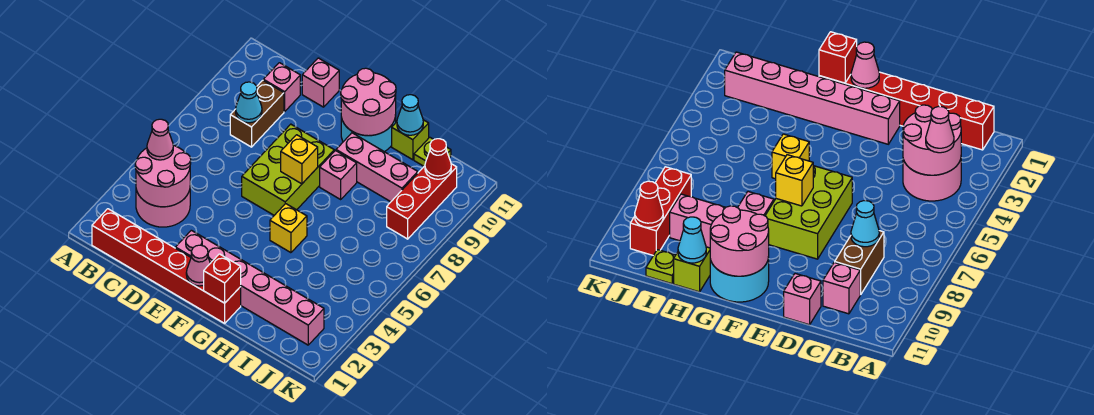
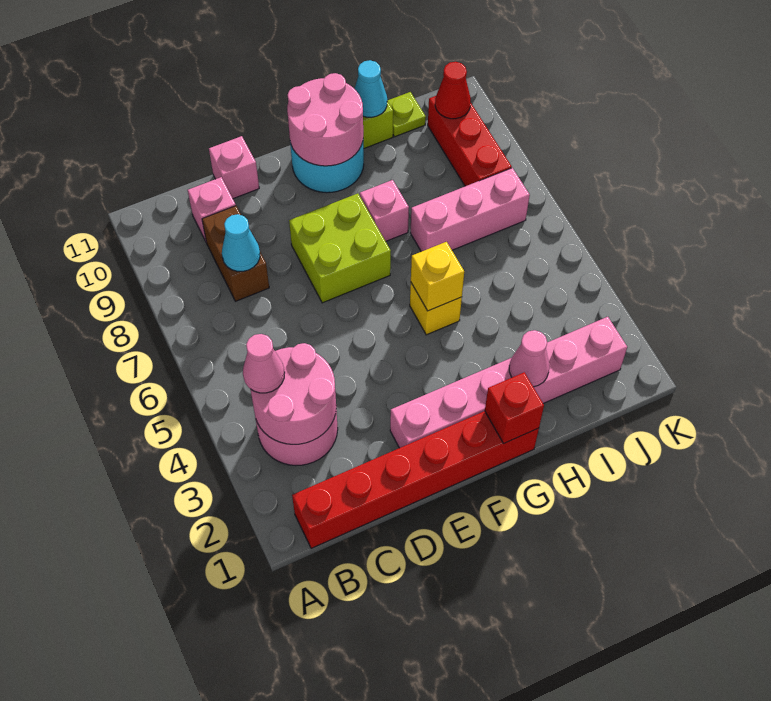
lime brick E6:F8 level 1 -> lime brick E7:F8 level 1
pink cone F1 level 2 -> pink cone H2 level 2
yellow brick F7 level 2 -> yellow brick G5 level 2
pink brick G9:I9 level 1 -> pink brick H7:J7 level 1

